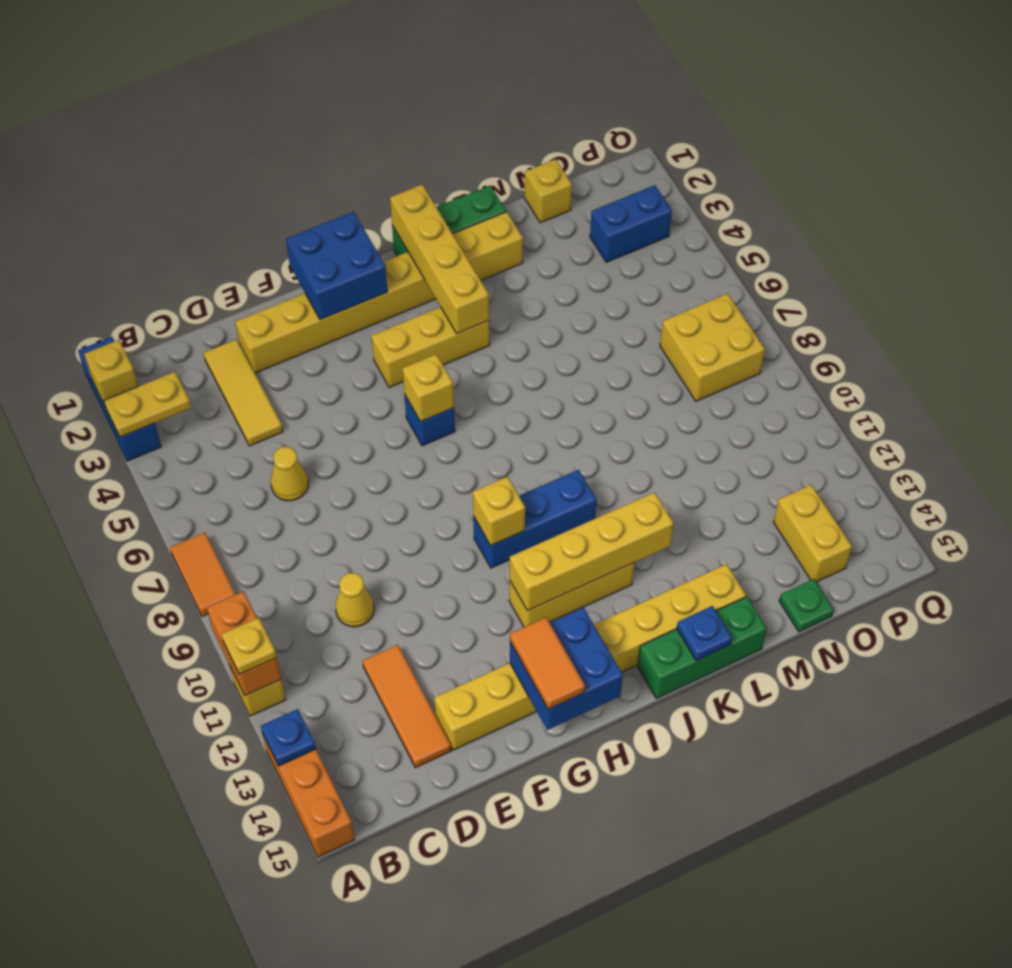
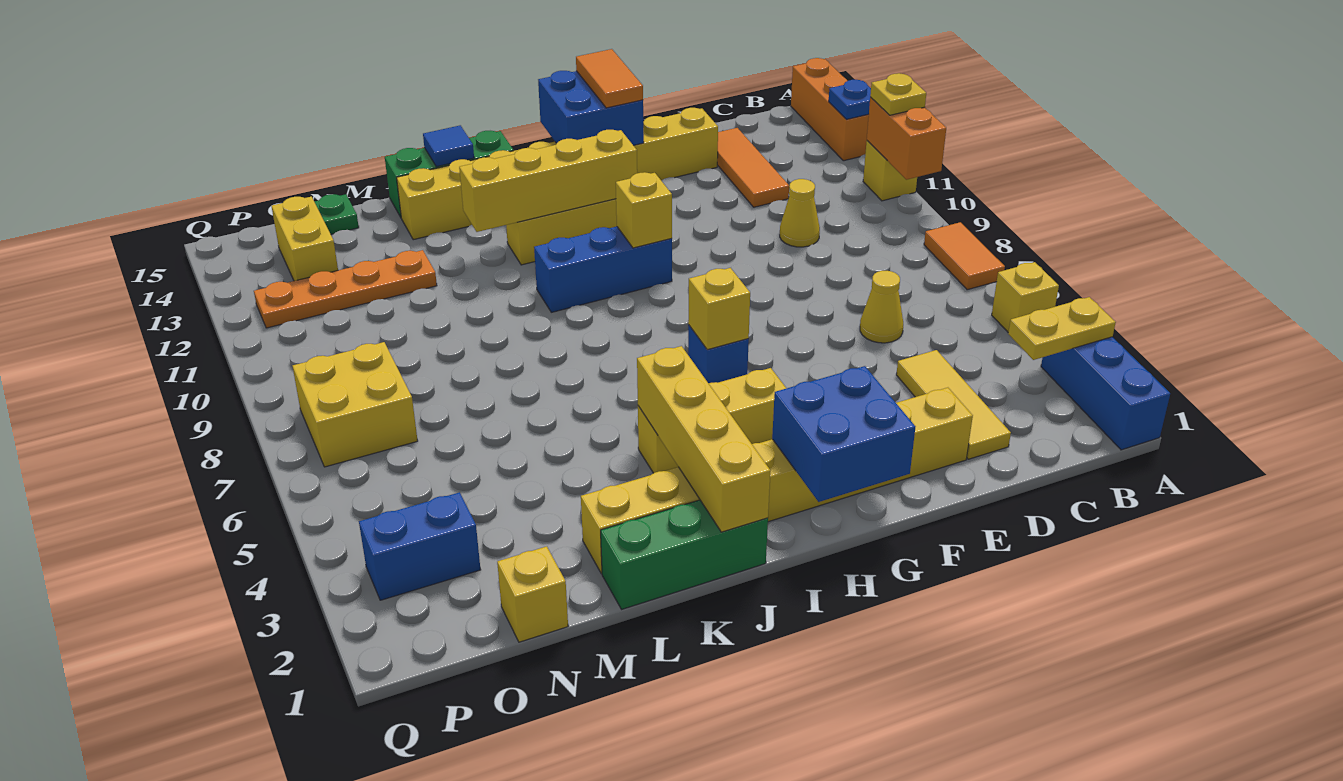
yellow brick A2 level 2 -> yellow brick A5 level 1
blue plate K15 level 2 -> blue tile K15 level 2
none -> orange plate M12:P12 level 1

